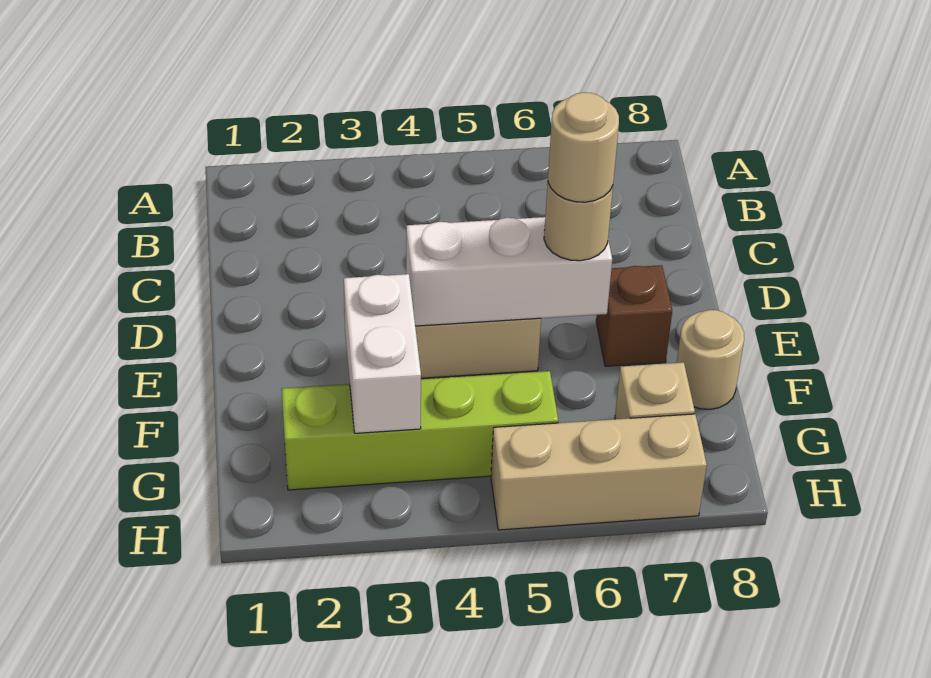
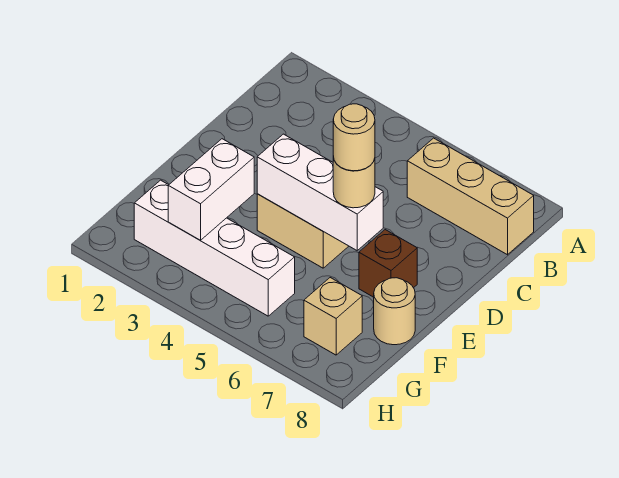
lime brick G2:G5 level 1 -> white brick G2:G5 level 1
tan brick H5:H7 level 1 -> tan brick B6:B8 level 1

